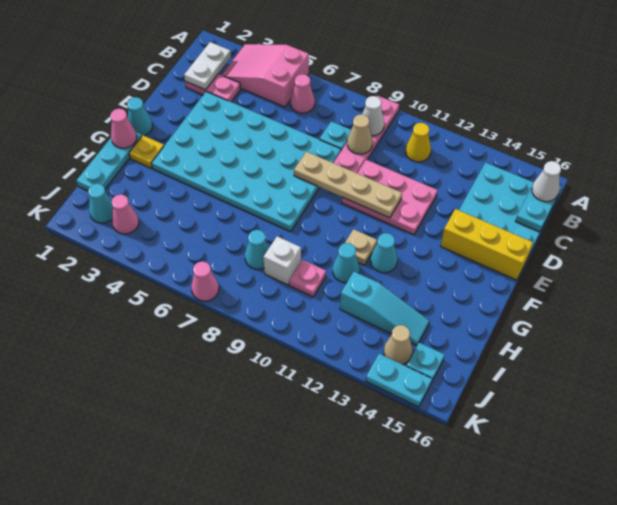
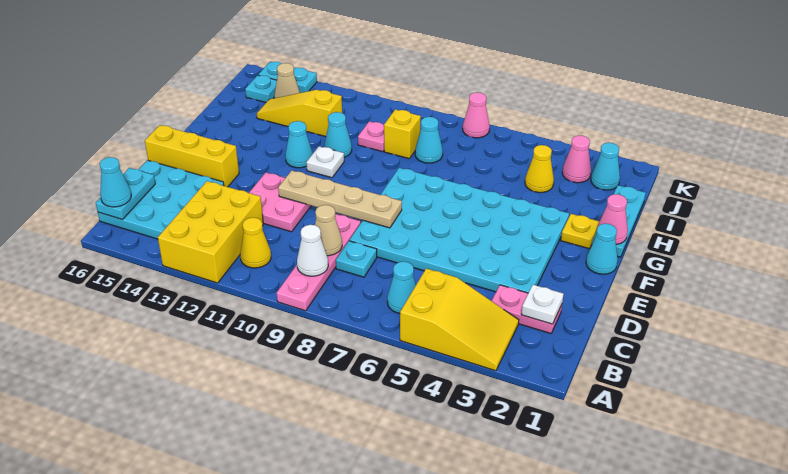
pink slope A3:B5 level 1 top 5 -> yellow slope A3:B5 level 1 top 5
none -> yellow brick A12:C13 level 1
white plate B2:C2 level 2 -> white plate C2 level 2
pink cone B6 level 1 -> cyan cone B6 level 1
white cone B16 level 3 -> cyan cone B16 level 3
pink plate D10:E12 level 1 -> pink plate D11:E12 level 1
tan plate G11 level 1 -> white plate G11 level 1
none -> yellow cone I4 level 1
white brick I9 level 1 -> yellow brick I9 level 1
cyan slope I12:I14 level 1 top 12 -> yellow slope I12:I14 level 1 top 12

